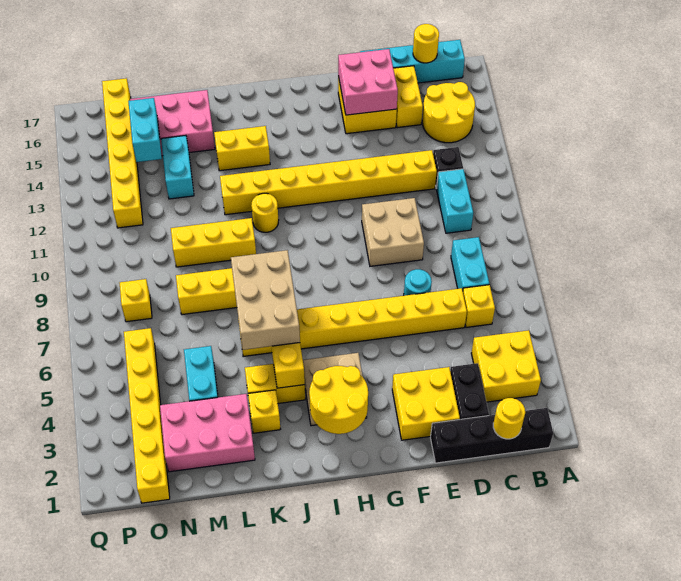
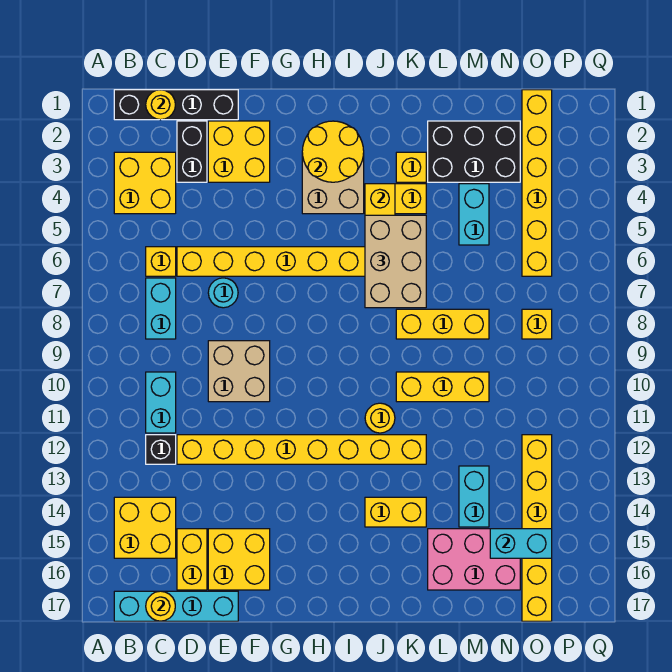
yellow round brick B14:C15 level 1 -> yellow brick B14:C15 level 1
pink brick E15:F16 level 2 -> none
pink brick L2:N3 level 1 -> black brick L2:N3 level 1
cyan brick N14:N15 level 2 -> cyan brick N15:O15 level 2

